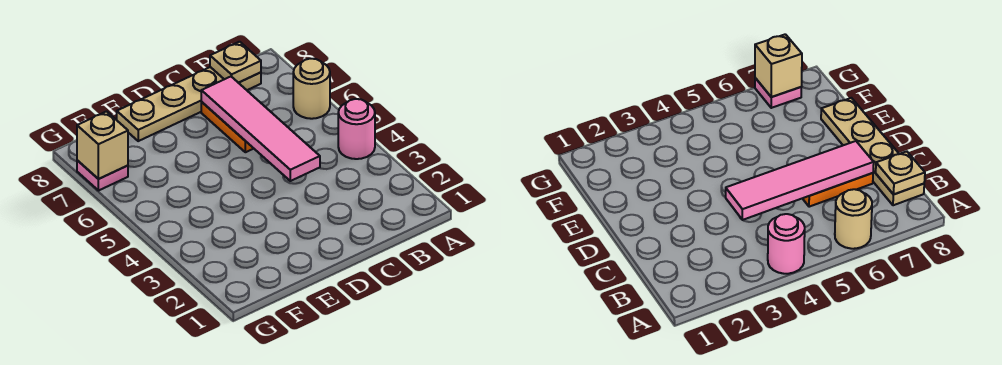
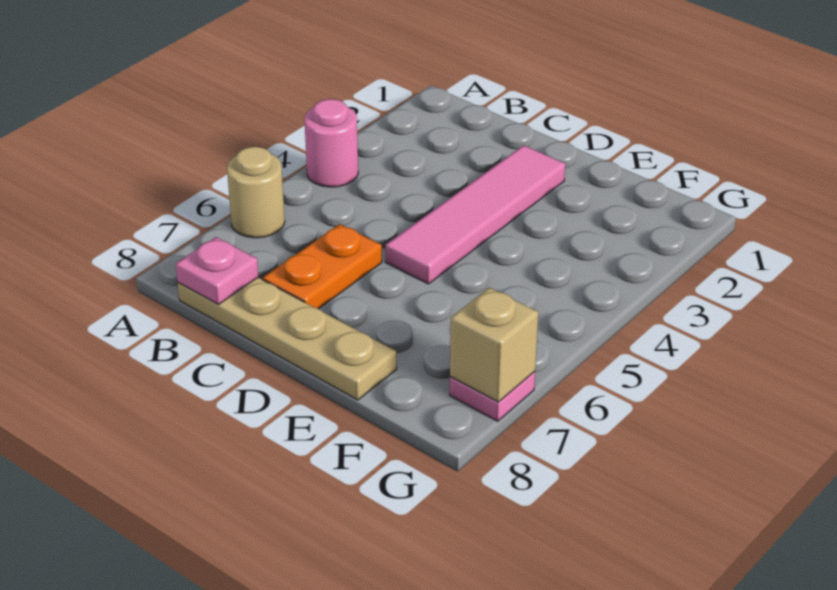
tan plate B8 level 2 -> pink plate B8 level 2
pink tile C4:C7 level 2 -> pink tile D2:D5 level 1

